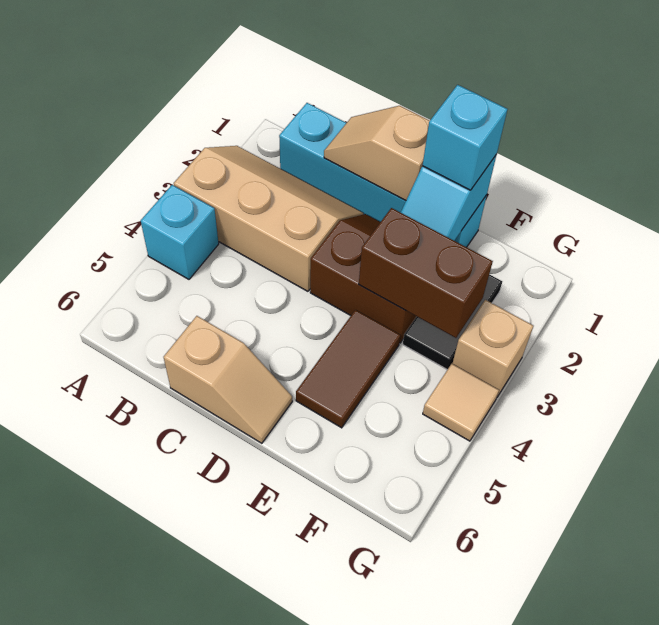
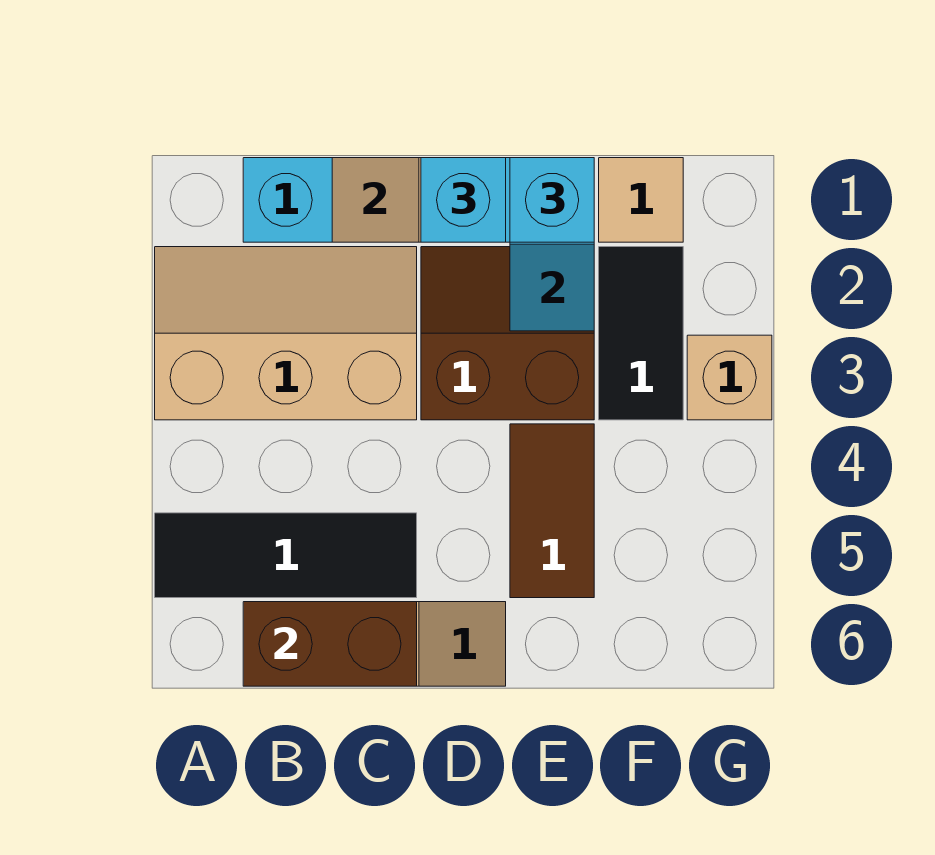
cyan brick A4 level 1 -> cyan brick D1 level 3
none -> black tile A5:C5 level 1
brown brick E3:F3 level 2 -> brown brick B6:C6 level 2
tan tile G4 level 1 -> tan tile F1 level 1

